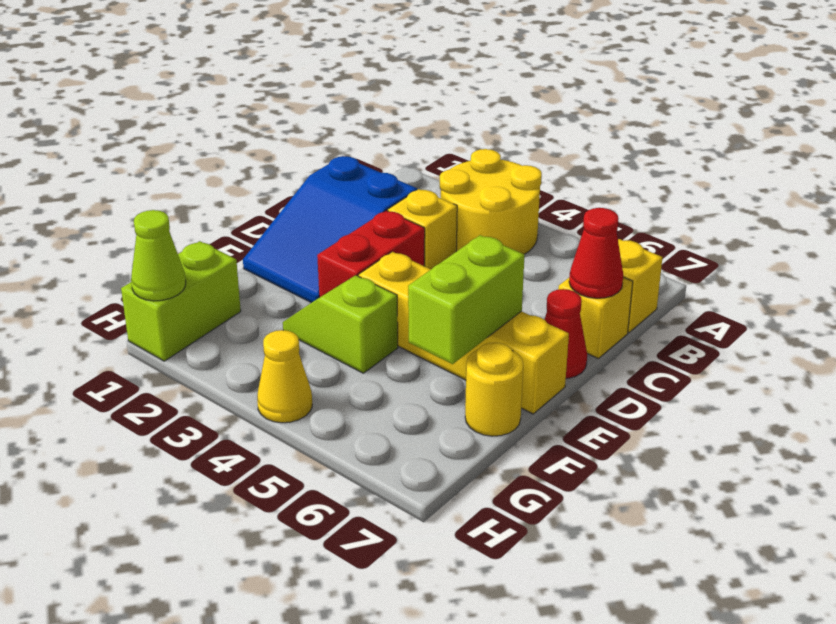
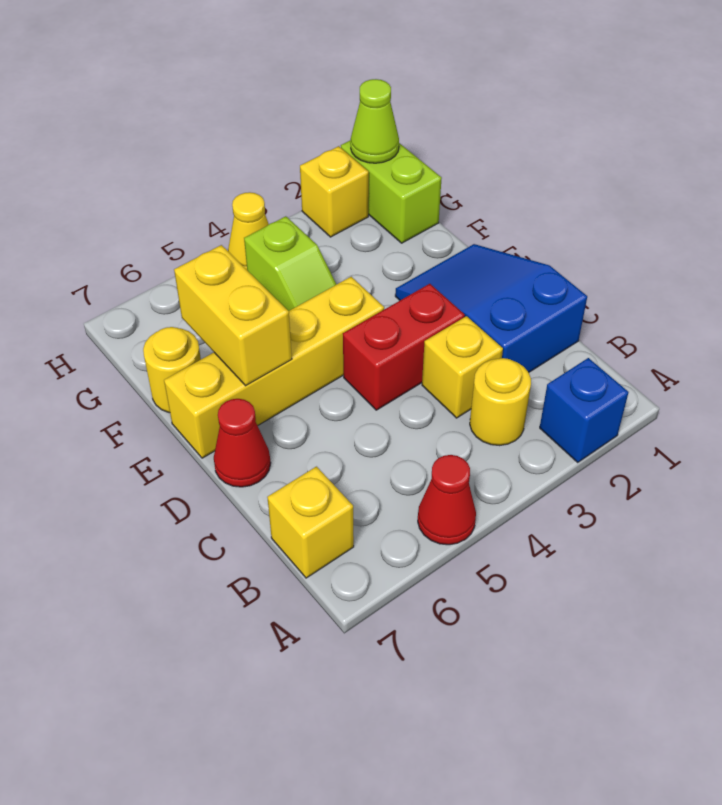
none -> blue brick A2 level 1
yellow round brick A3:B4 level 1 -> yellow round brick B3 level 1
yellow brick C7 level 1 -> yellow brick H2 level 1
red cone C7 level 2 -> red cone A5 level 1
red brick D3:E3 level 1 -> red brick D3:D4 level 1
lime brick E6:F6 level 2 -> yellow brick E6:F6 level 2
lime slope F3:F4 level 1 top 4 -> lime slope F4:G4 level 1 top G

